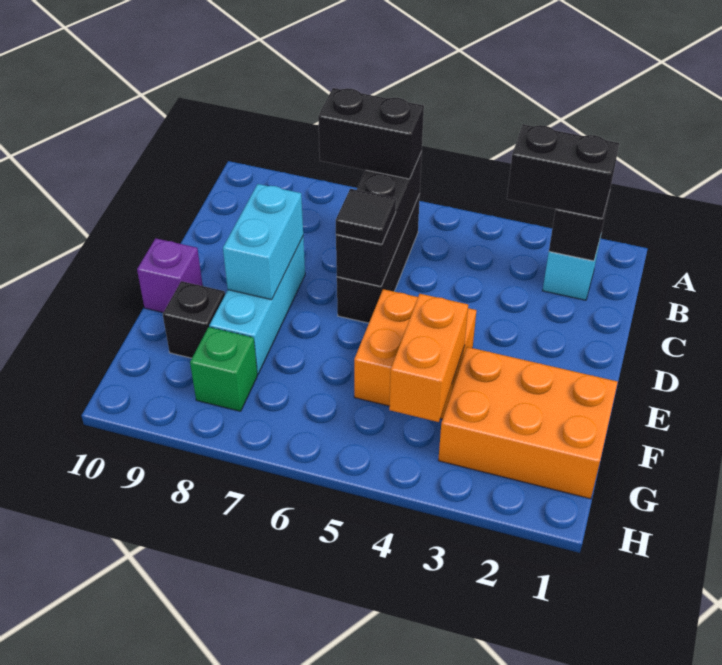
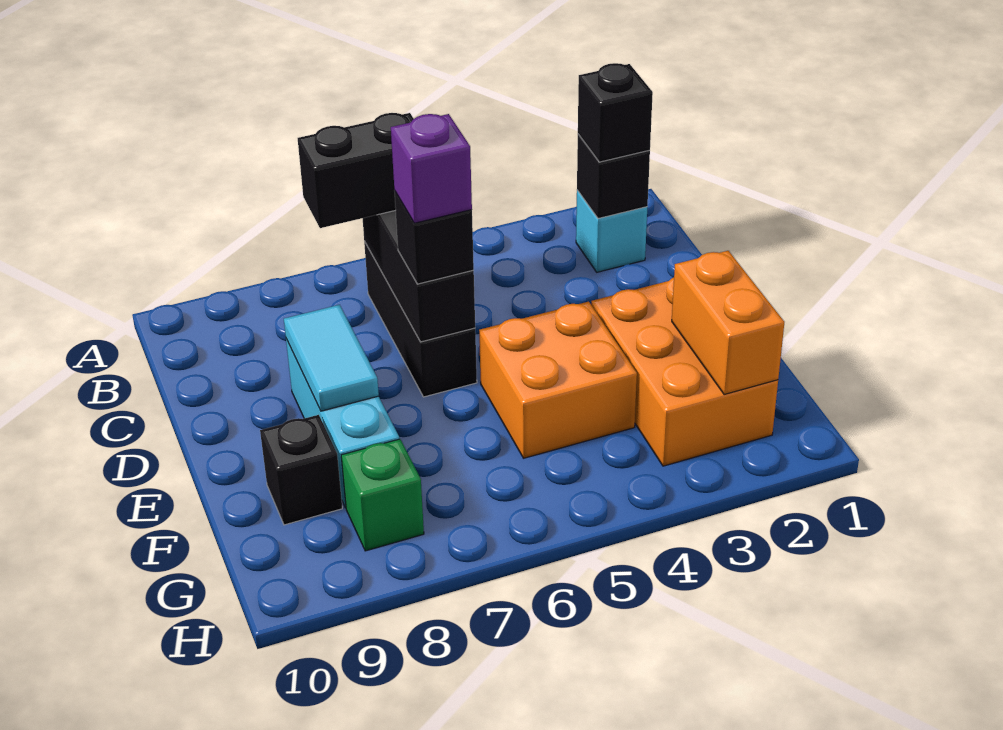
black brick B2:B3 level 3 -> black brick B2 level 3
black tile D6 level 3 -> black brick D6 level 3
cyan brick D8:E8 level 2 -> cyan tile D8:E8 level 2
purple brick E10 level 1 -> purple brick D6 level 4
orange brick F1:G3 level 1 -> orange brick E2:G3 level 1
orange brick F4:G4 level 2 -> orange brick F2:G2 level 2

